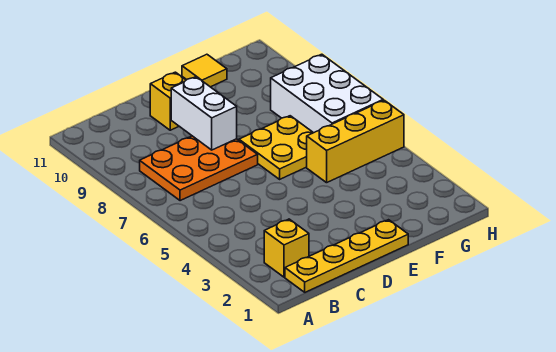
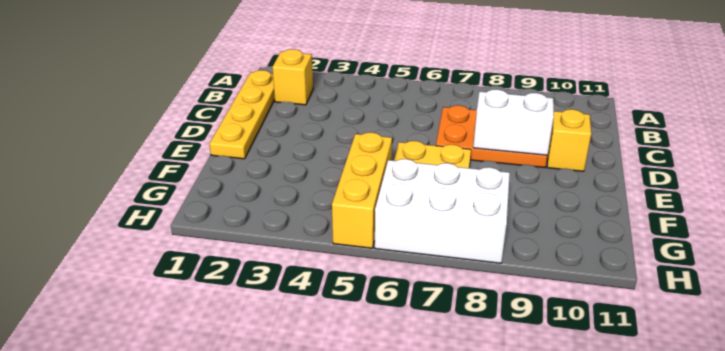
orange plate B7:D8 level 1 -> orange plate C7:D9 level 1
yellow tile F11 level 1 -> none

